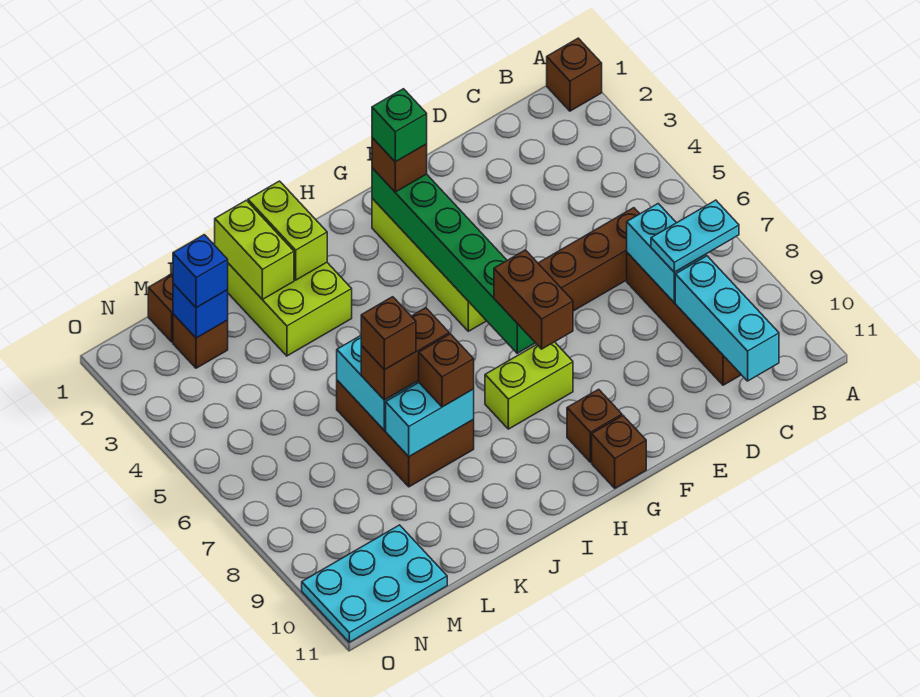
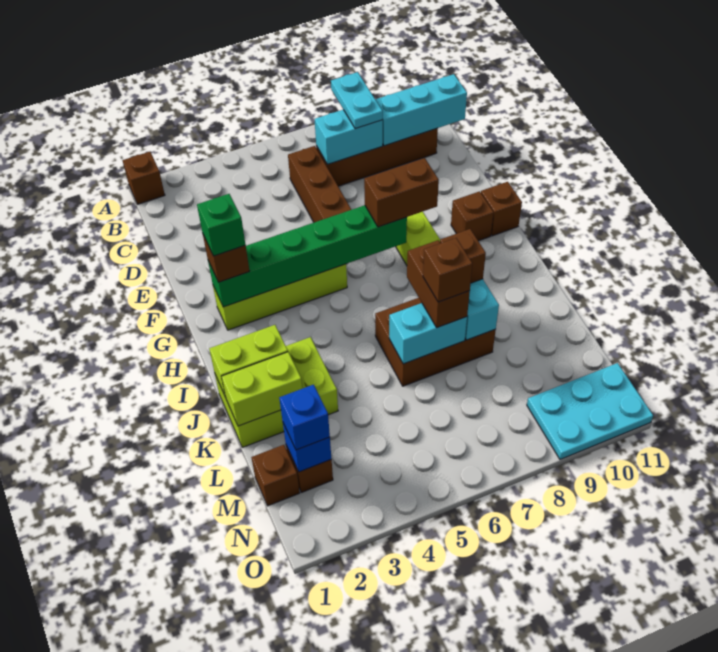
cyan plate M10:O11 level 1 -> cyan plate N9:O11 level 1

